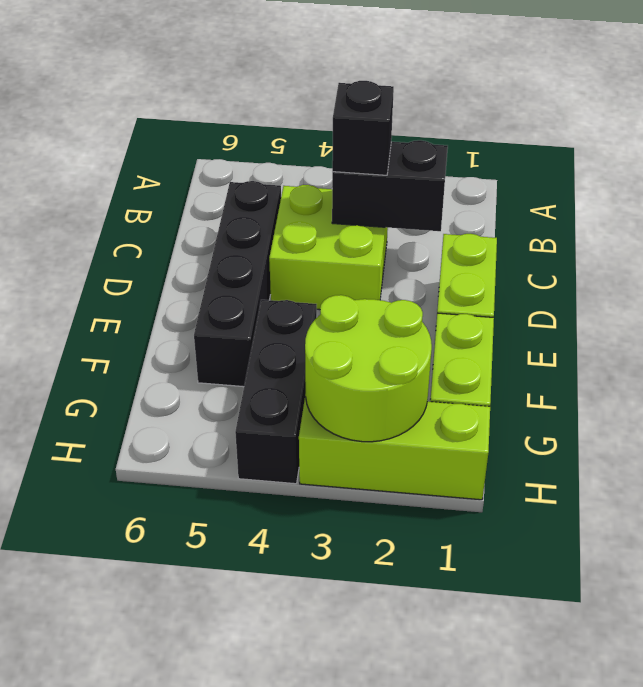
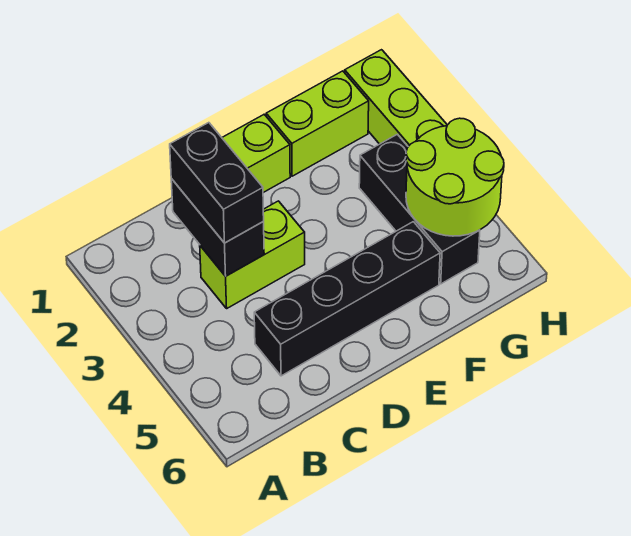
lime brick C3:D4 level 1 -> lime brick C3:D3 level 1
black brick C3 level 3 -> black brick C2:C3 level 3
black brick F4:H4 level 1 -> black brick G3:G5 level 1
lime round brick G2:H3 level 2 -> lime round brick G4:H5 level 2

